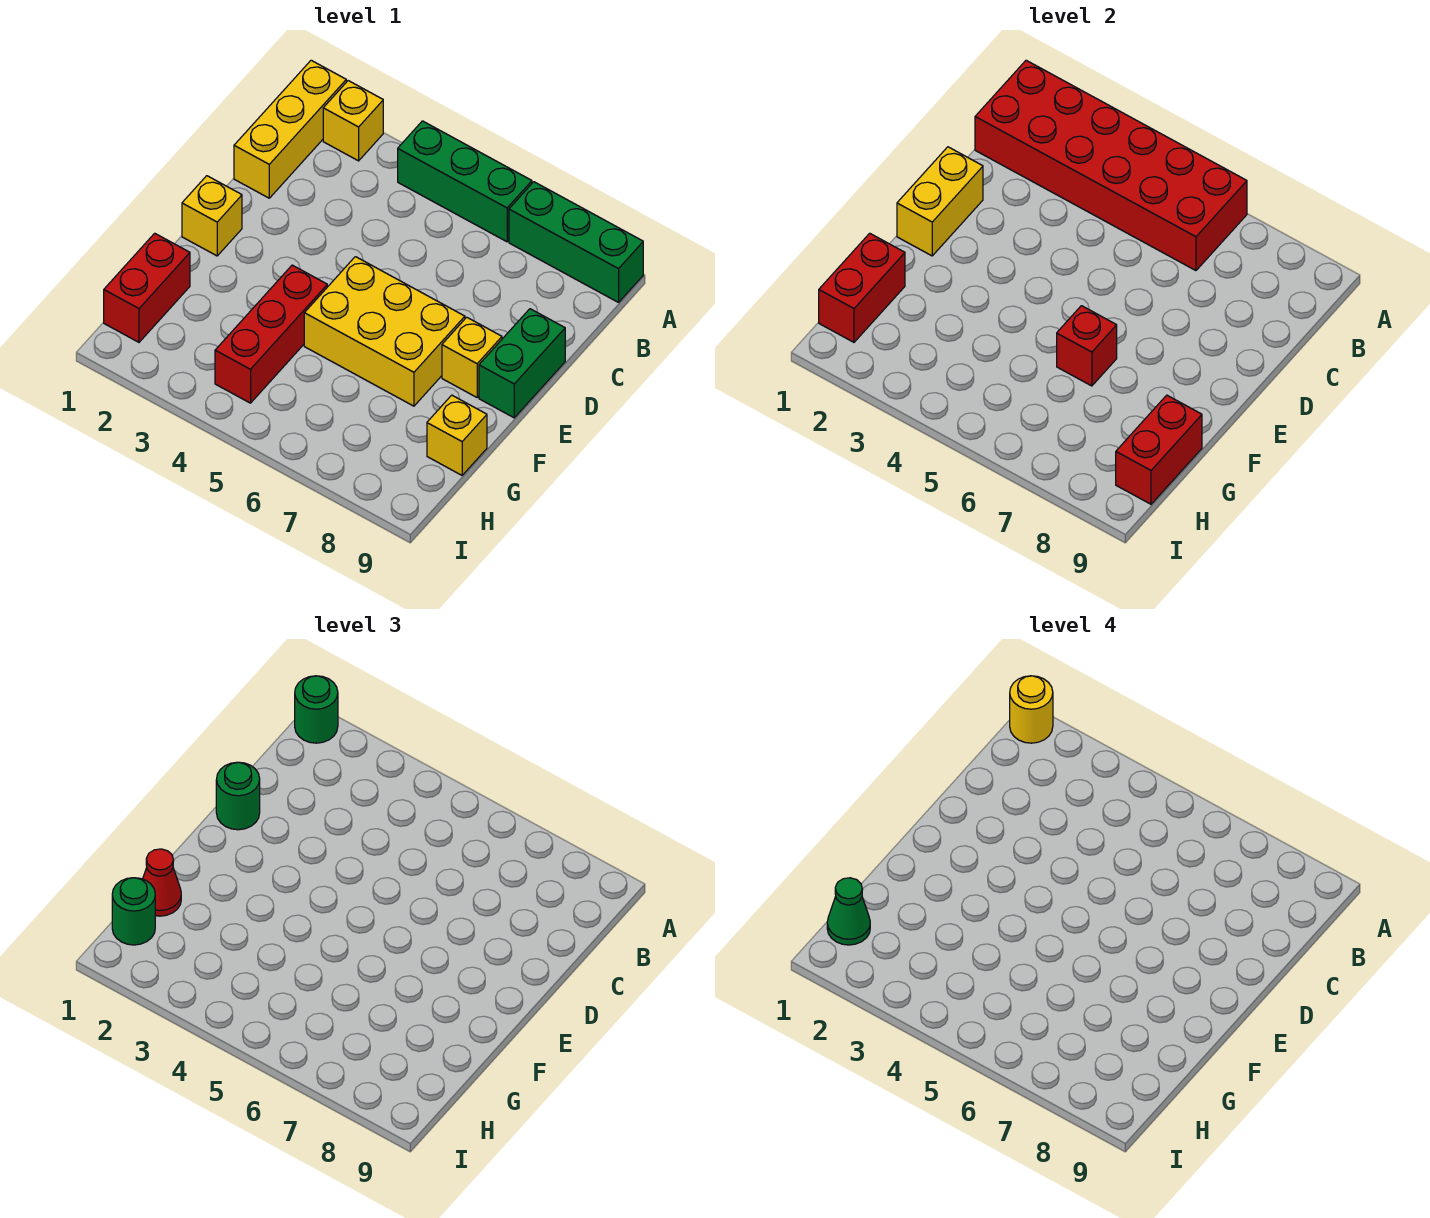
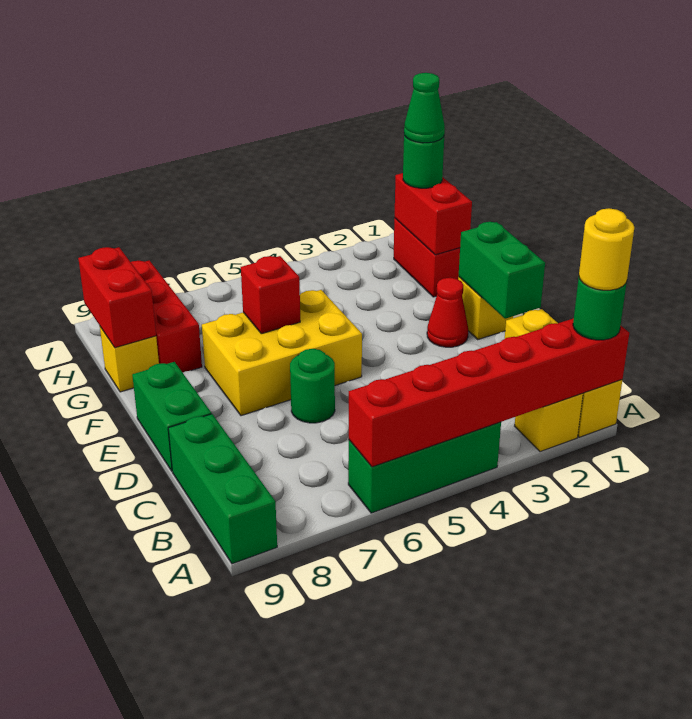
red brick A1:B6 level 2 -> red brick A1:A6 level 2
green brick A7:A9 level 1 -> green brick A9:C9 level 1
yellow brick D1:E1 level 2 -> green brick D1:E1 level 2
green round brick D1 level 3 -> green round brick D6 level 1
yellow brick E8 level 1 -> none
red brick F4:H4 level 1 -> red brick G8:I8 level 1
red cone G1 level 3 -> red cone E2 level 1

